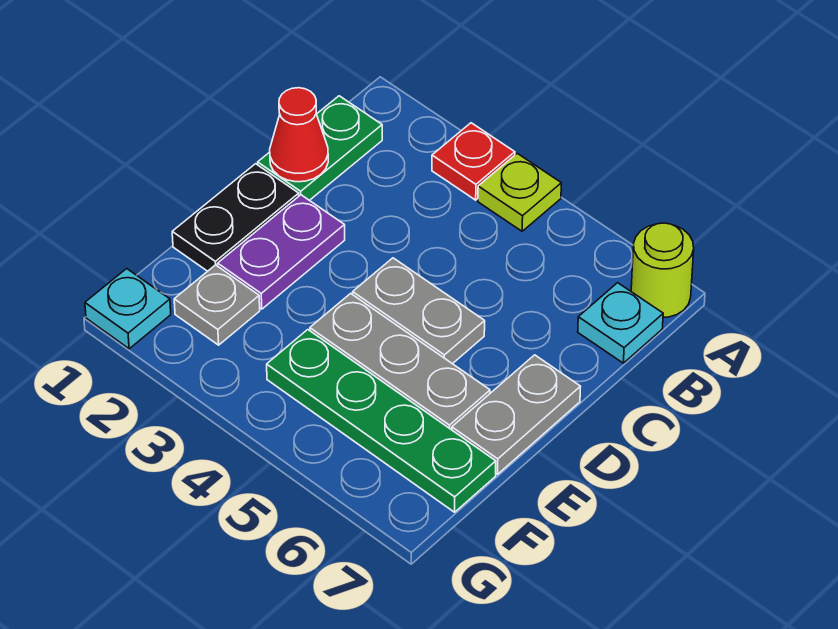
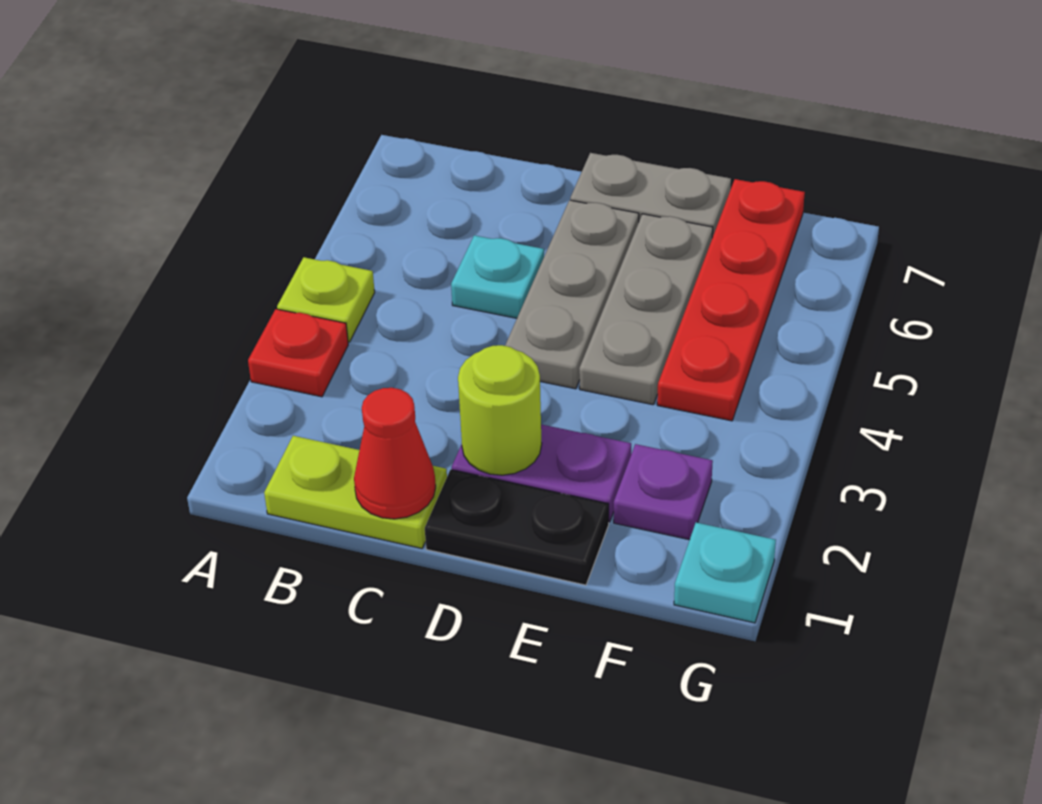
lime round brick A7 level 1 -> lime round brick D2 level 2
green plate B1:C1 level 1 -> lime plate B1:C1 level 1
cyan plate B7 level 1 -> cyan plate C5 level 1
grey plate D4:D5 level 1 -> grey plate D4:D6 level 1
grey plate F2 level 1 -> purple plate F2 level 1
green plate F4:F7 level 1 -> red plate F4:F7 level 1

